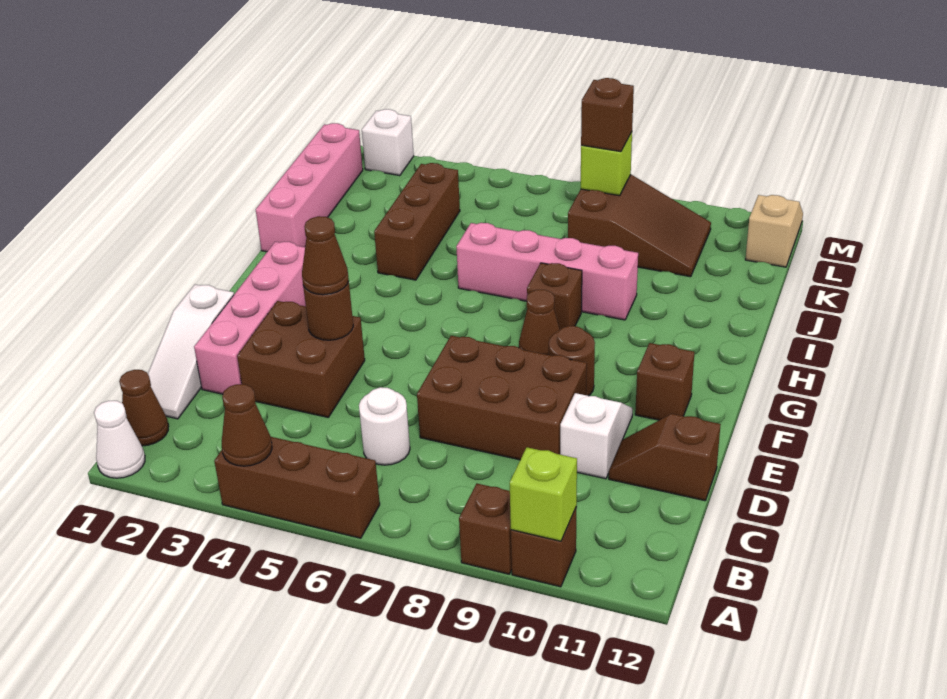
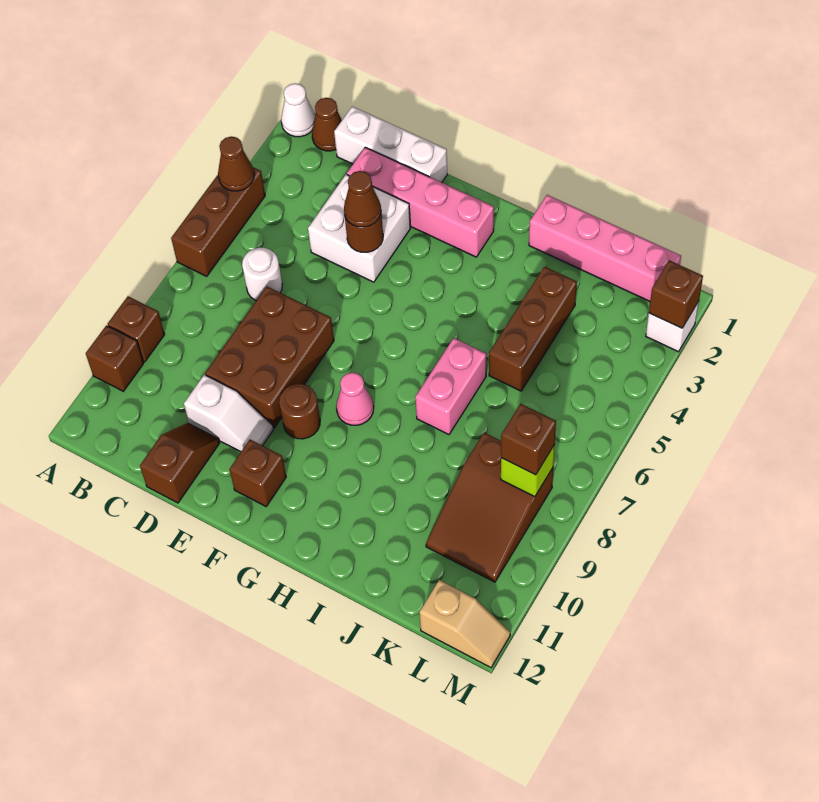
lime brick A10 level 2 -> none
white slope C1:E1 level 1 top E -> white brick C1:E1 level 1
brown brick D3:E4 level 1 -> white brick D3:E4 level 1
brown cone G8 level 1 -> pink cone G8 level 1
brown brick H8 level 1 -> brown brick M2 level 2
brown brick I4:K4 level 1 -> brown brick J3:J5 level 1
pink brick I6:I9 level 1 -> pink brick I6:I7 level 1

